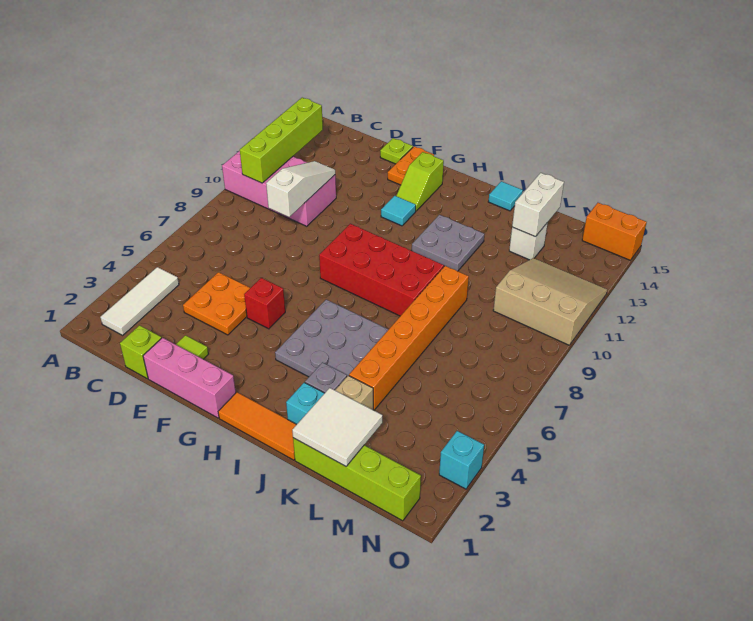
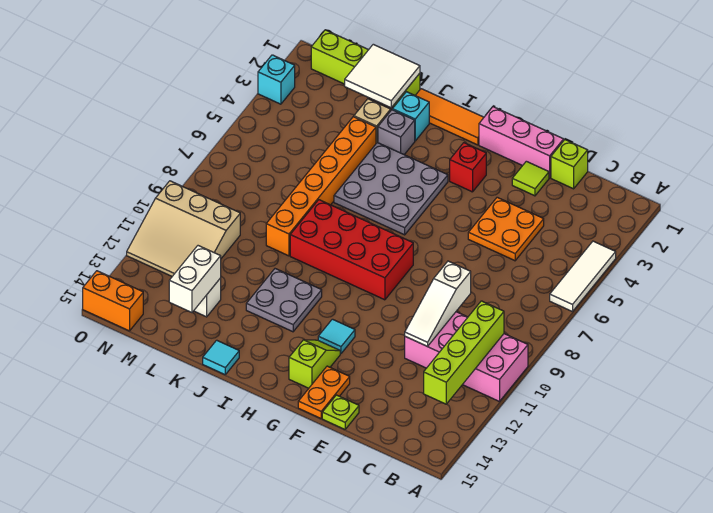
white tile B2:B4 level 1 -> white tile A4:A6 level 1
red brick F5 level 1 -> red brick G3 level 1

